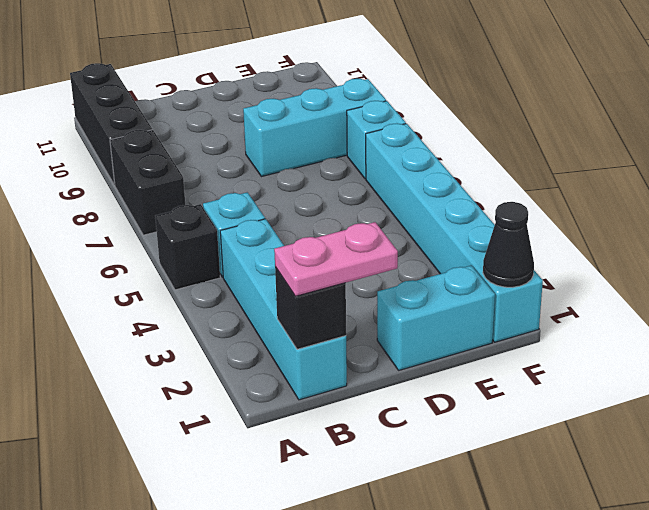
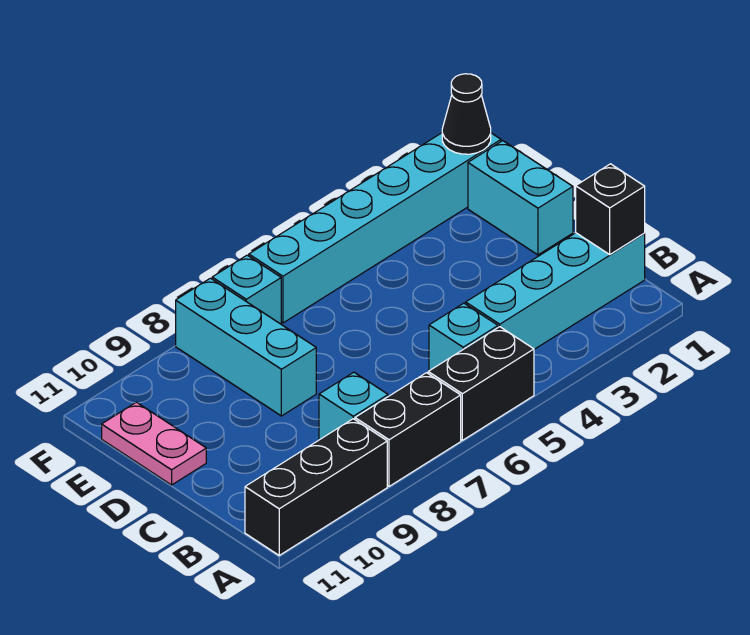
black brick A5 level 1 -> black brick A5:A6 level 1
pink plate B1:C1 level 3 -> pink plate D11:E11 level 1
none -> cyan brick B8 level 1

